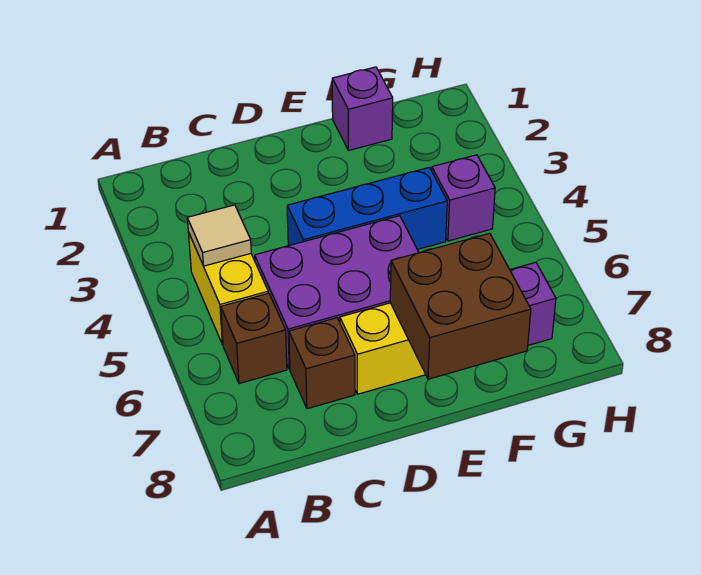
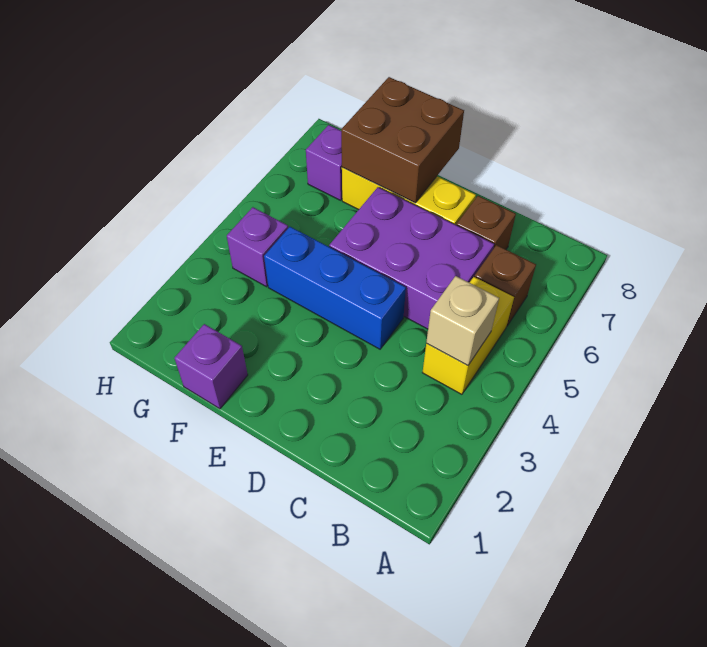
tan tile B4 level 2 -> tan brick B4 level 2

